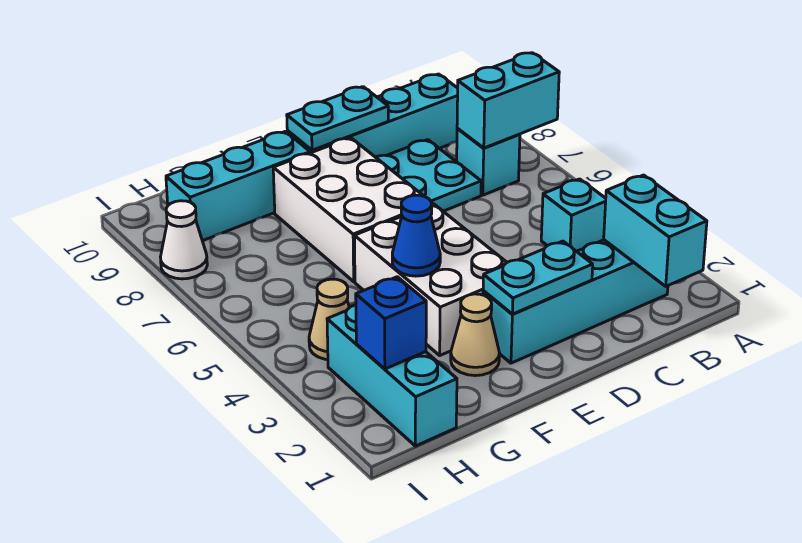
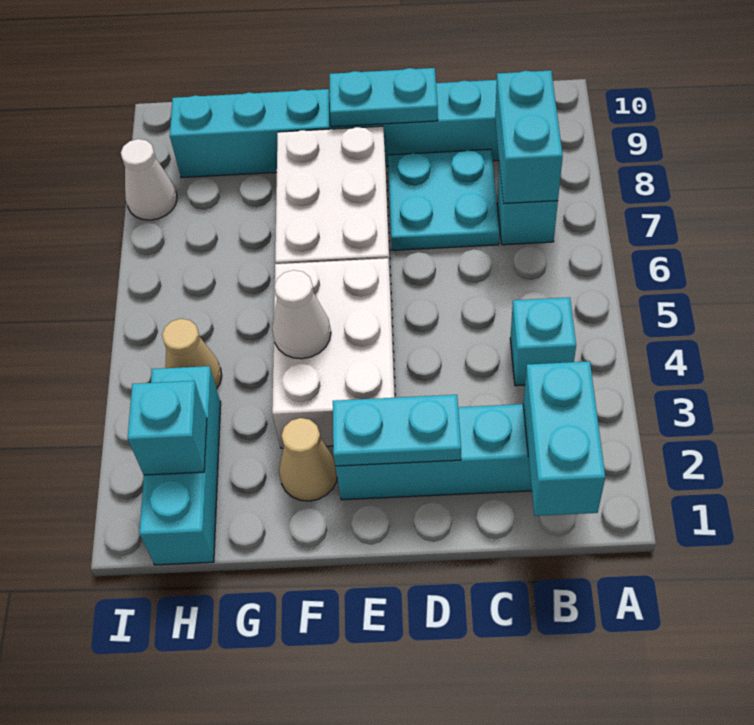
cyan brick A7:B7 level 2 -> cyan brick B7:B8 level 2
blue cone F4 level 2 -> white cone F4 level 2
blue brick H2 level 2 -> cyan brick H2 level 2

